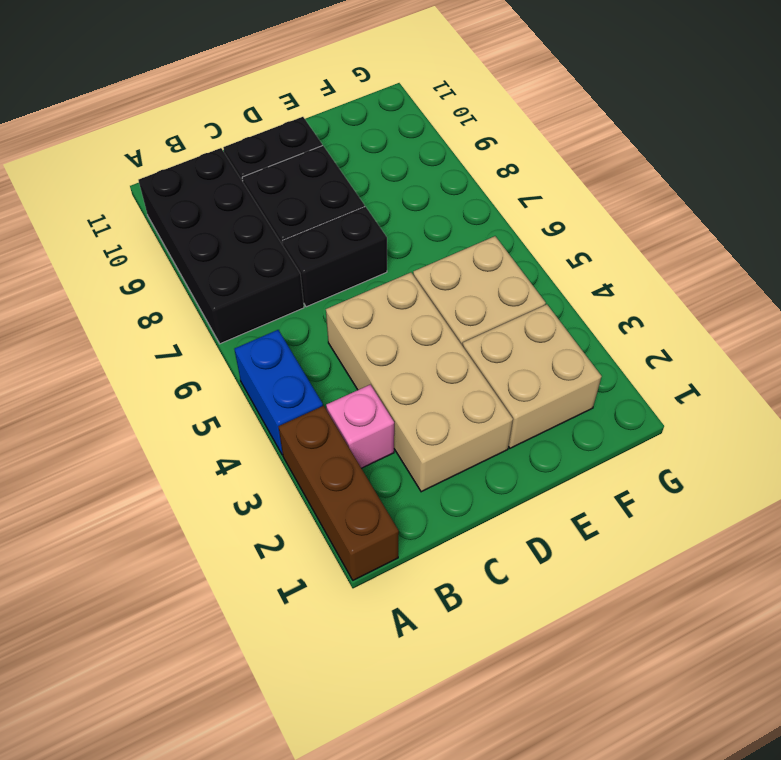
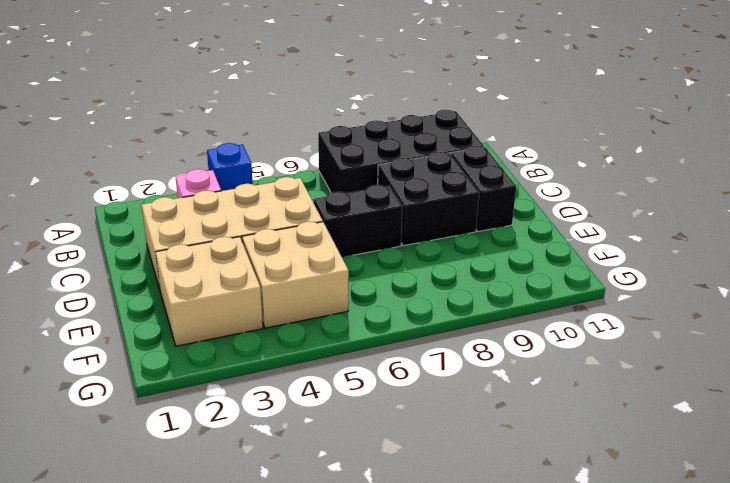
brown brick A1:A3 level 1 -> none
blue brick A4:A5 level 1 -> blue brick A4 level 1
black brick C7:D7 level 1 -> black brick D6:D7 level 1

